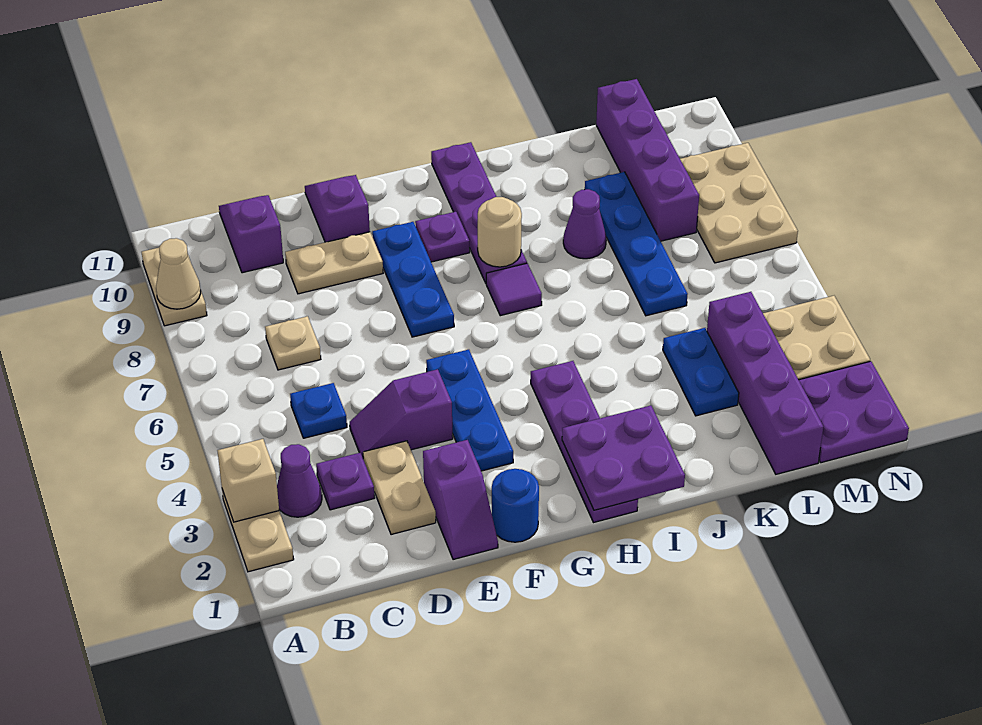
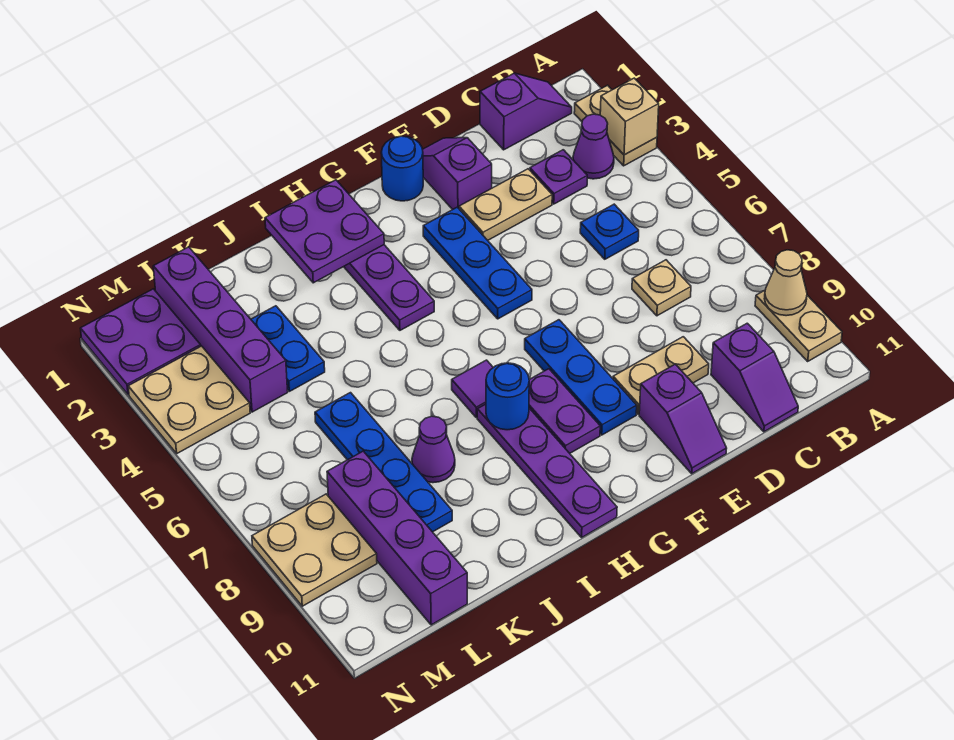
tan plate D2:D3 level 1 -> tan plate D3:E3 level 1
purple slope D4:E4 level 1 top E -> purple slope B1:C1 level 1 top C
purple plate G9 level 1 -> purple plate G8:G9 level 1
tan round brick H8 level 2 -> blue round brick H8 level 2
tan plate M7:N9 level 1 -> tan plate M8:N9 level 1

